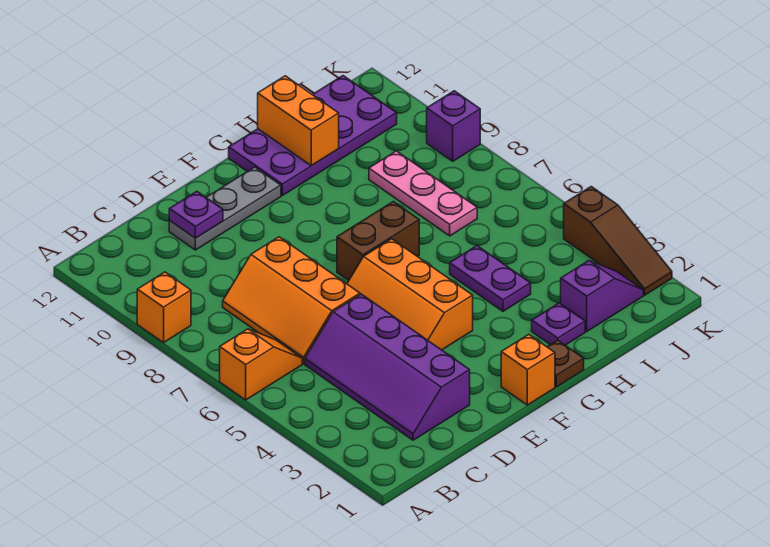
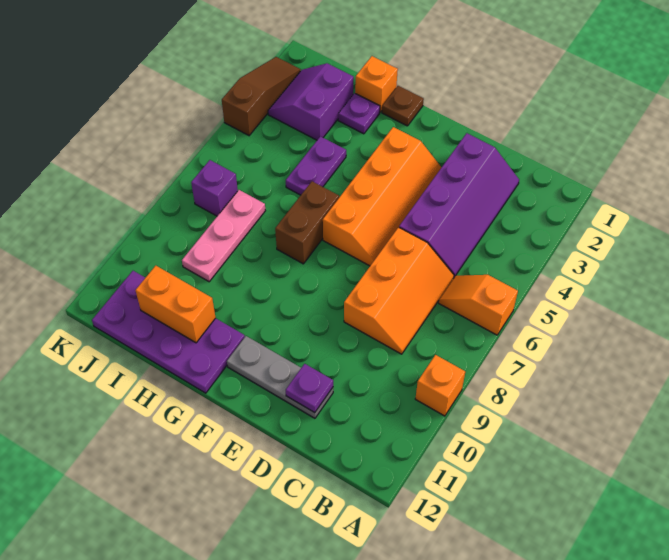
orange slope E4:F6 level 1 top F -> orange slope E3:F6 level 1 top F
orange brick F1 level 1 -> orange brick H1 level 1
brown brick F7:G7 level 1 -> brown brick G6:G7 level 1
orange brick H11:H12 level 2 -> orange brick H11:I11 level 2
purple slope I2:J2 level 1 top I -> purple slope I2:J3 level 1 top I
purple brick K9 level 1 -> purple brick J7 level 1

